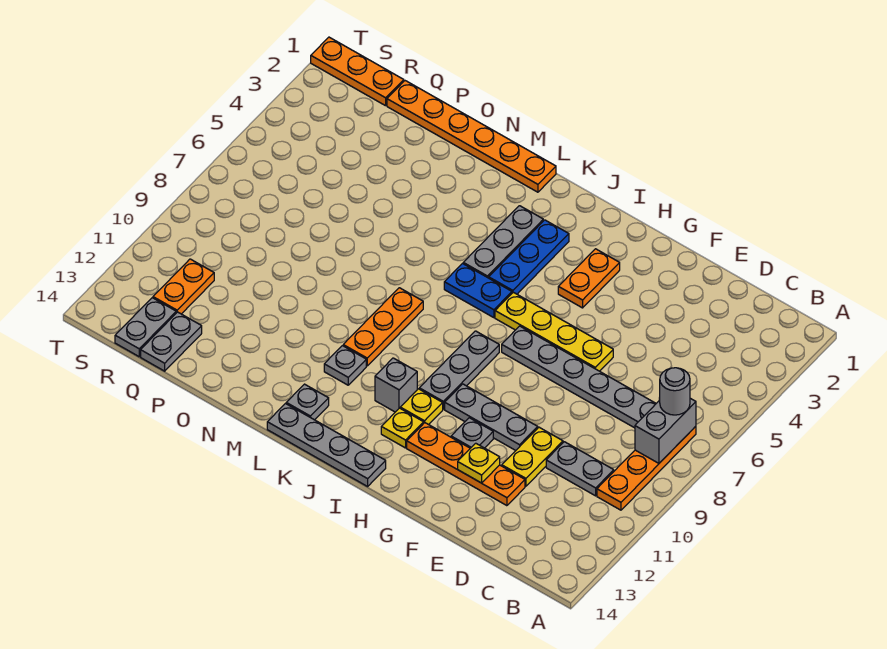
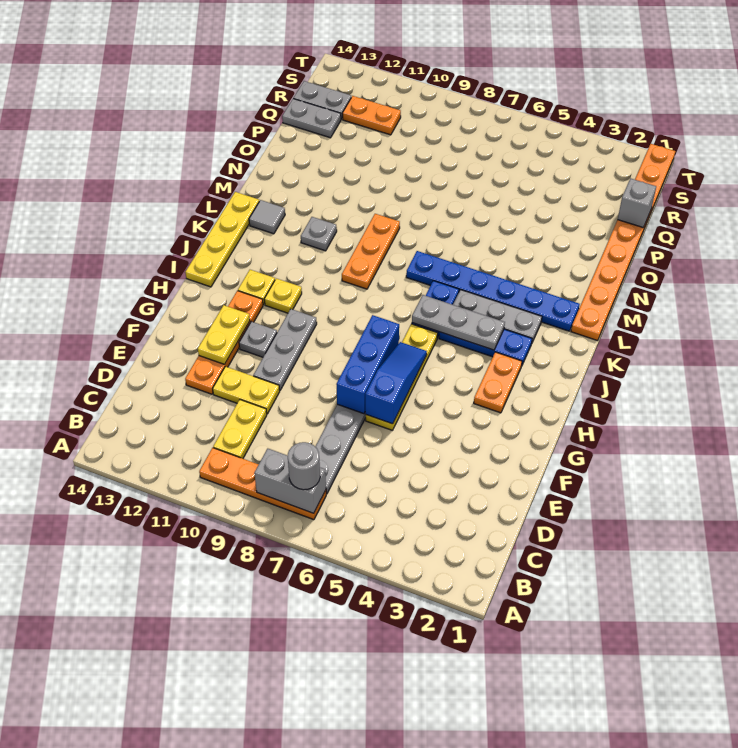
grey plate C10:D10 level 1 -> yellow plate C10:D10 level 1
none -> blue slope F6:H6 level 2 top F
none -> blue brick F7:H7 level 2
yellow plate F12 level 2 -> yellow plate F12:G12 level 2
orange plate H3:H4 level 1 -> orange plate H3:I3 level 1
grey plate I8:I10 level 1 -> grey plate J4:J6 level 2
grey plate I14:L14 level 1 -> yellow plate I14:L14 level 1
grey brick J11 level 1 -> grey brick Q1 level 2
none -> blue plate L2:L7 level 1
orange plate L8:L10 level 1 -> orange plate K9:M9 level 1
grey plate L13 level 1 -> grey tile L13 level 1

